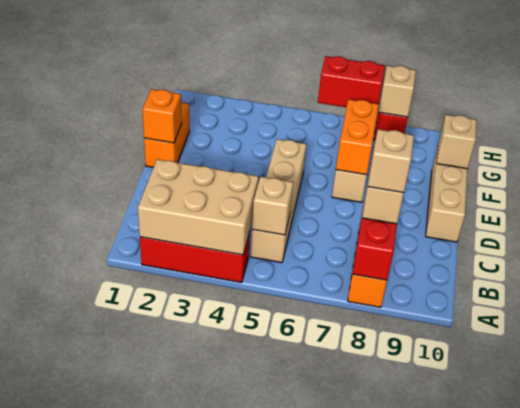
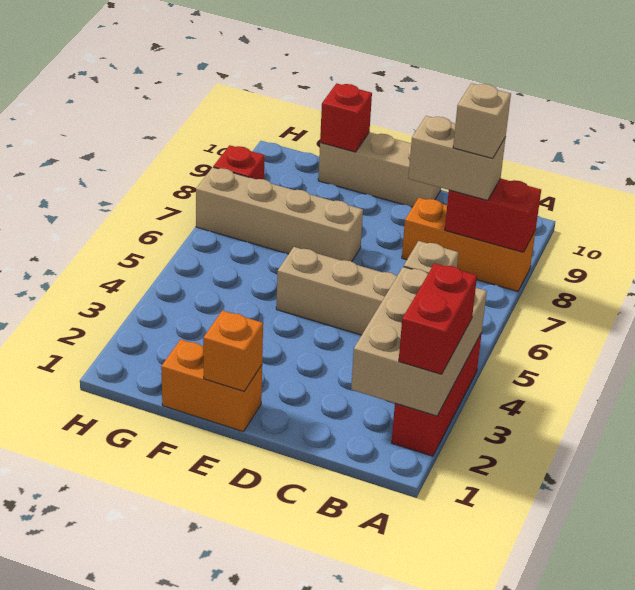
orange brick E7:F7 level 2 -> none
tan brick F10 level 2 -> red brick F10 level 2
red brick H6:H7 level 2 -> red brick A2:A3 level 3
tan brick H8 level 2 -> none

